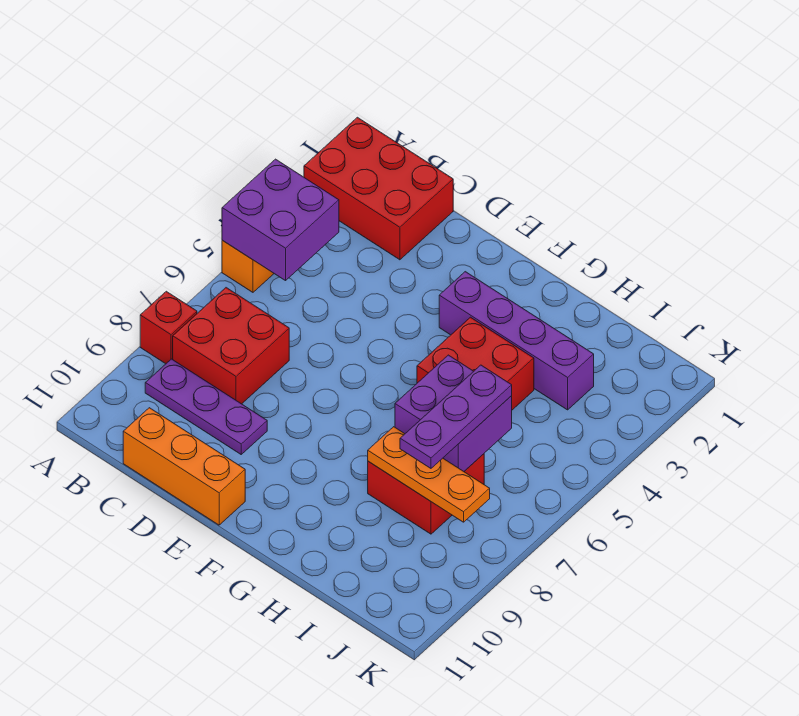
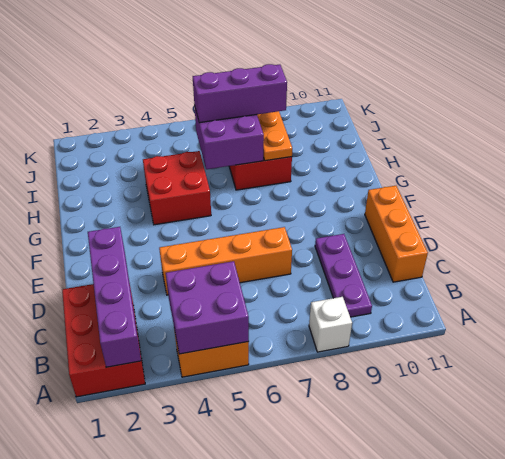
red brick A8 level 1 -> white brick A8 level 1
red brick B7:C8 level 1 -> none
none -> orange brick D4:D7 level 1
purple brick F3:I3 level 1 -> purple brick A2:D2 level 2
purple plate I6:I8 level 3 -> purple brick I6:I8 level 3

